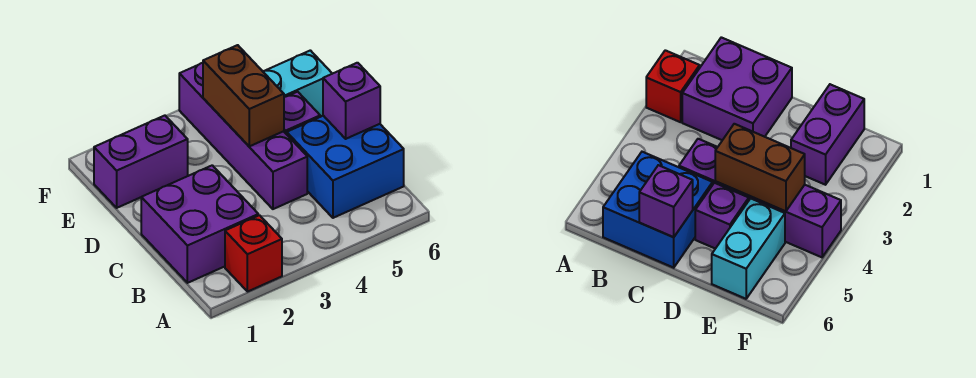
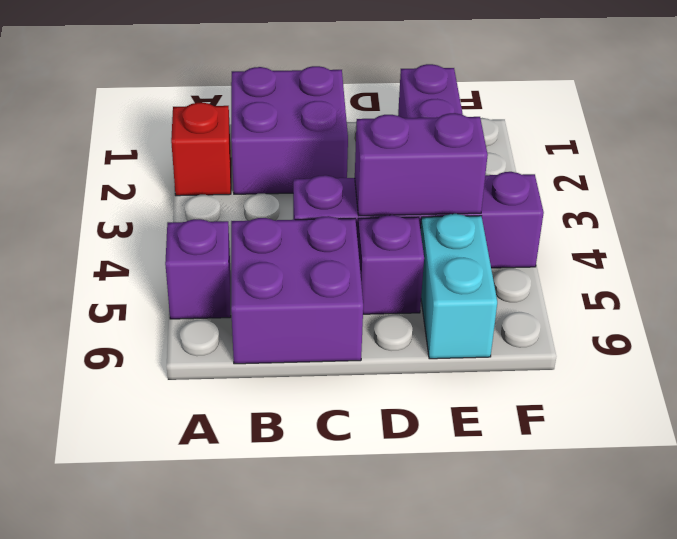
blue brick B5:C6 level 1 -> purple brick B5:C6 level 1
purple brick C6 level 2 -> purple brick A5 level 1
brown brick D4:E4 level 2 -> purple brick D4:E4 level 2

